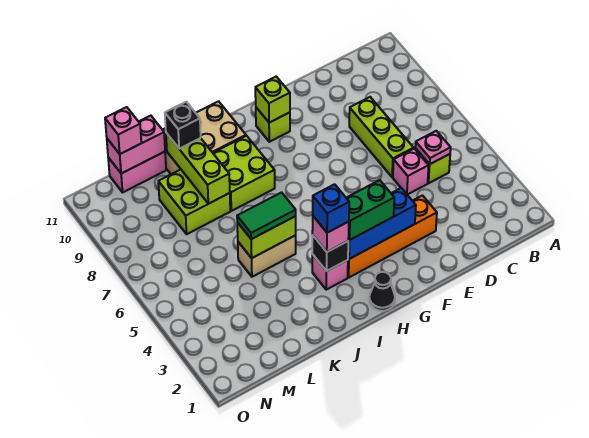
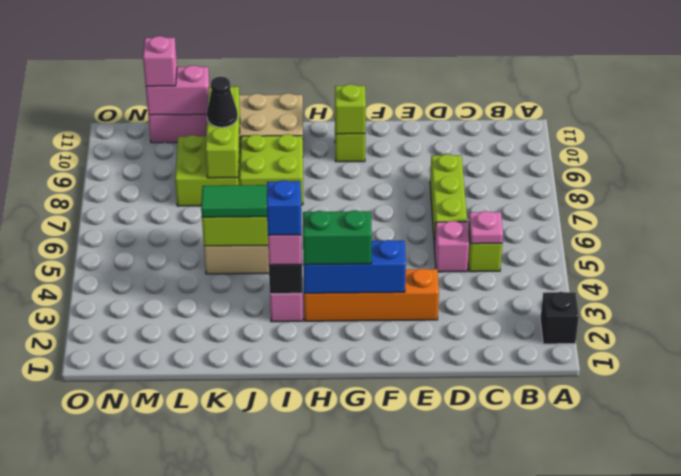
black cone H1 level 1 -> black cone K9 level 3
black brick K10 level 3 -> black brick A2 level 1

